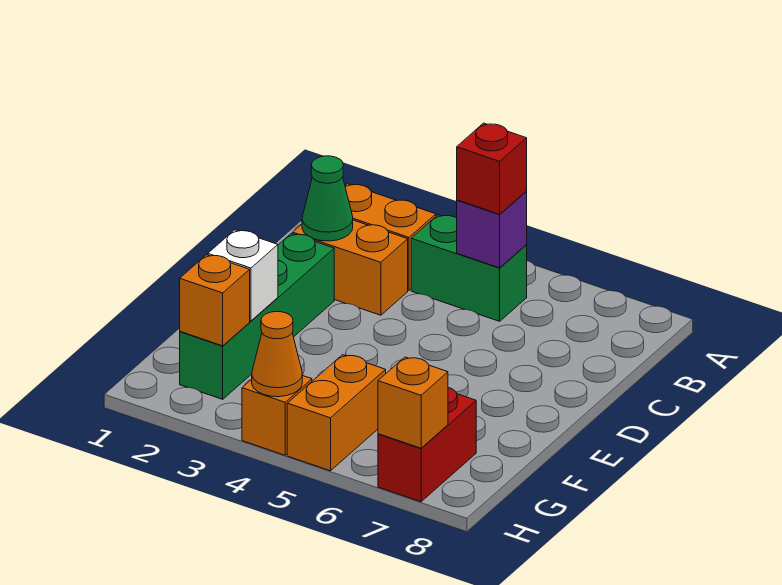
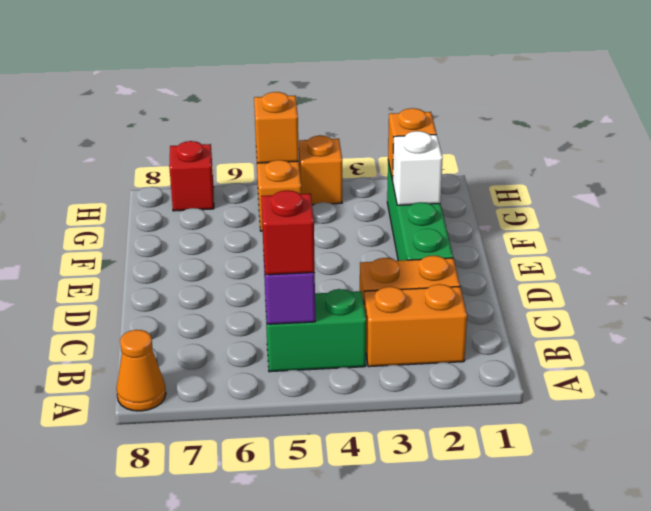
green cone C2 level 2 -> none
red brick G7:H7 level 1 -> red brick H7 level 1
orange cone H4 level 2 -> orange cone A8 level 1
orange brick H7 level 2 -> orange brick H5 level 2

